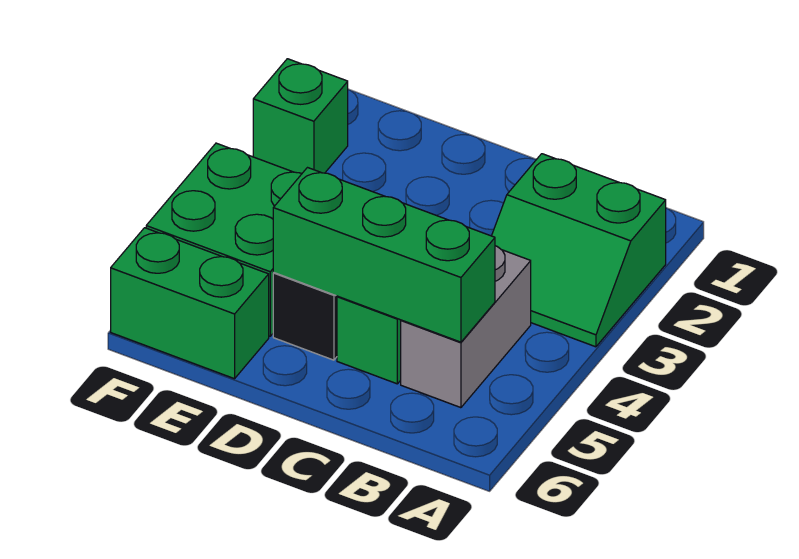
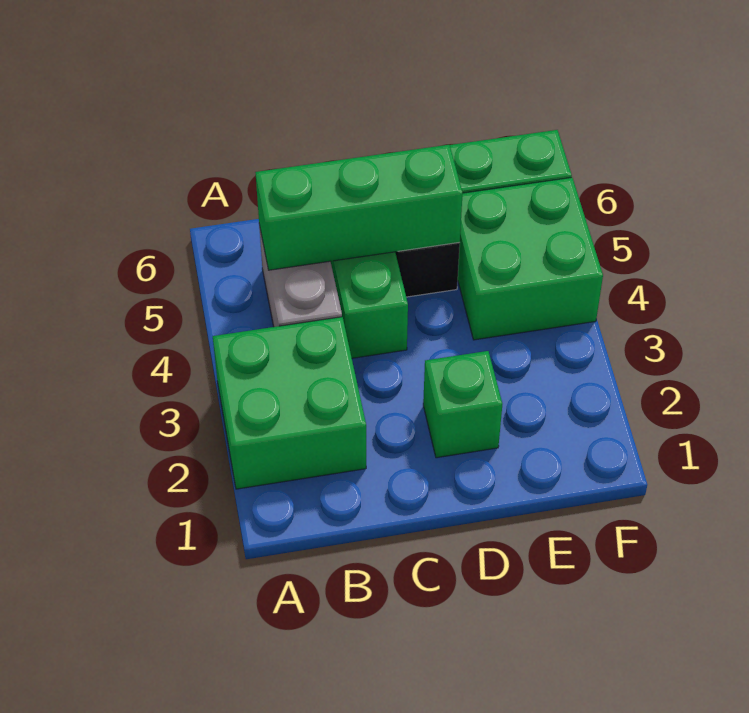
green slope A2:B3 level 1 top 2 -> green brick A2:B3 level 1
green brick F2 level 1 -> green brick D2 level 1

